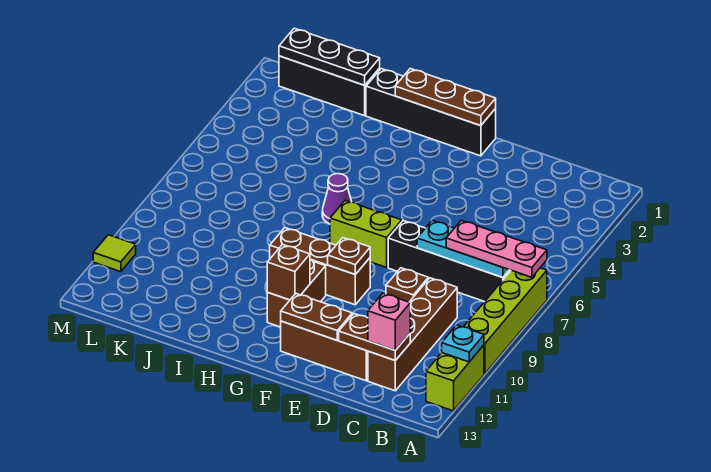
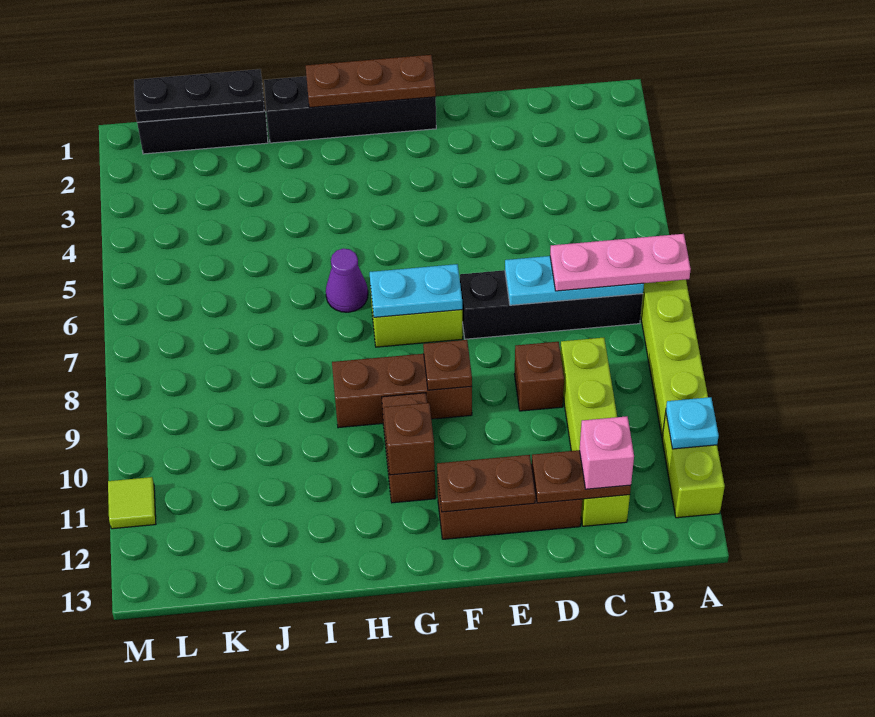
brown brick C9:C12 level 1 -> lime brick C9:C12 level 1
none -> cyan plate F7:G7 level 2

